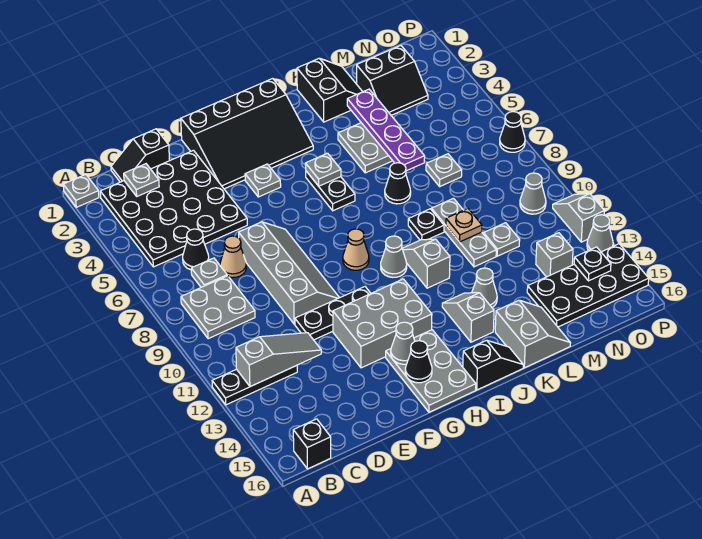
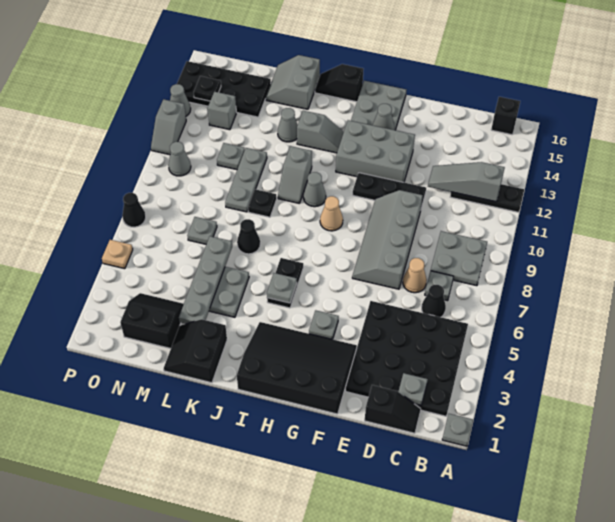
black cone G15 level 2 -> none
grey slope J13:J14 level 1 top 14 -> grey slope I13:J13 level 1 top J
purple plate L3:L6 level 2 -> grey plate L3:L6 level 2
tan plate L10 level 2 -> tan plate P5 level 1

